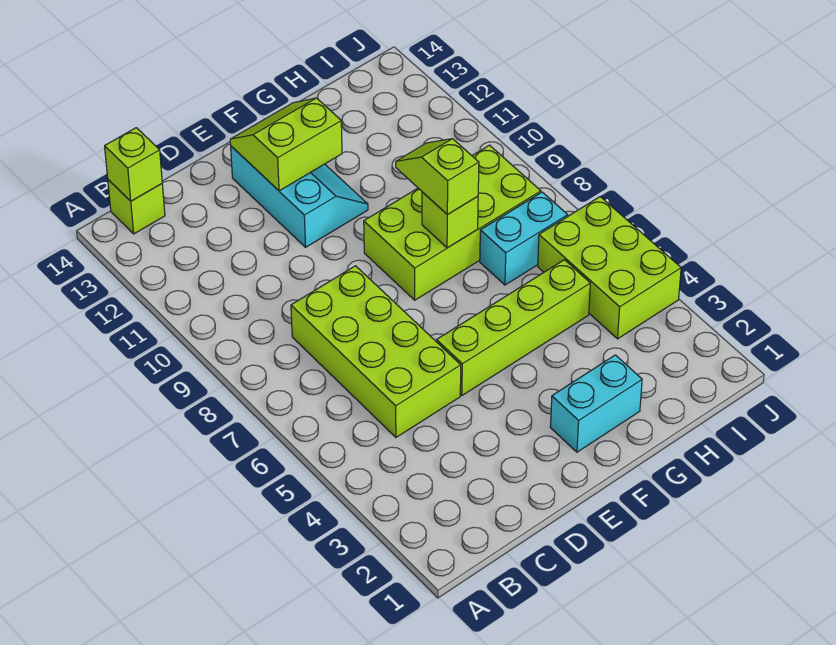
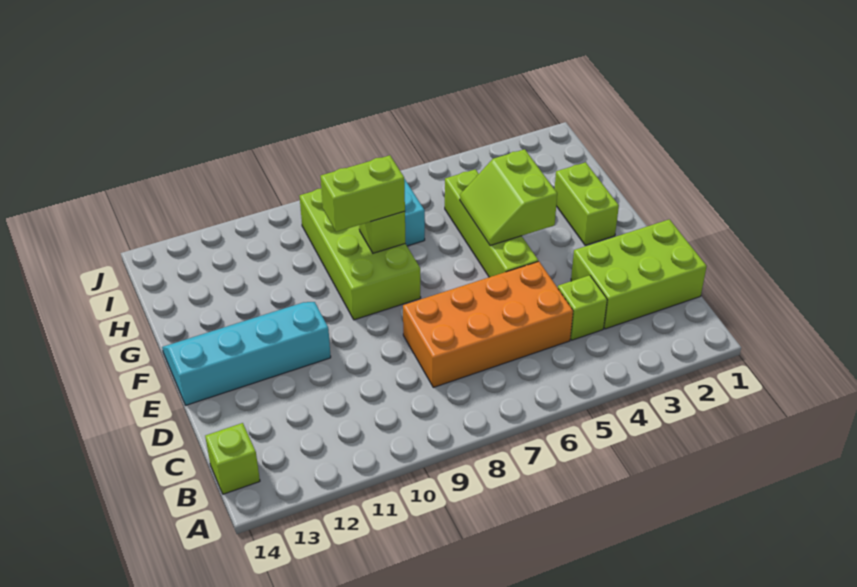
lime brick B14 level 2 -> lime brick C4 level 1
lime brick C5:D8 level 1 -> orange brick C5:D8 level 1
cyan slope E11:F13 level 1 top E -> cyan slope E11:F14 level 1 top E
lime slope E12:F13 level 2 top 12 -> lime slope F4:G5 level 2 top 4
cyan brick F2:G2 level 1 -> lime brick F2:G2 level 1
lime slope G8:G9 level 3 top 8 -> lime brick G8:G9 level 3
lime brick I4:J6 level 1 -> lime brick C1:D3 level 1

